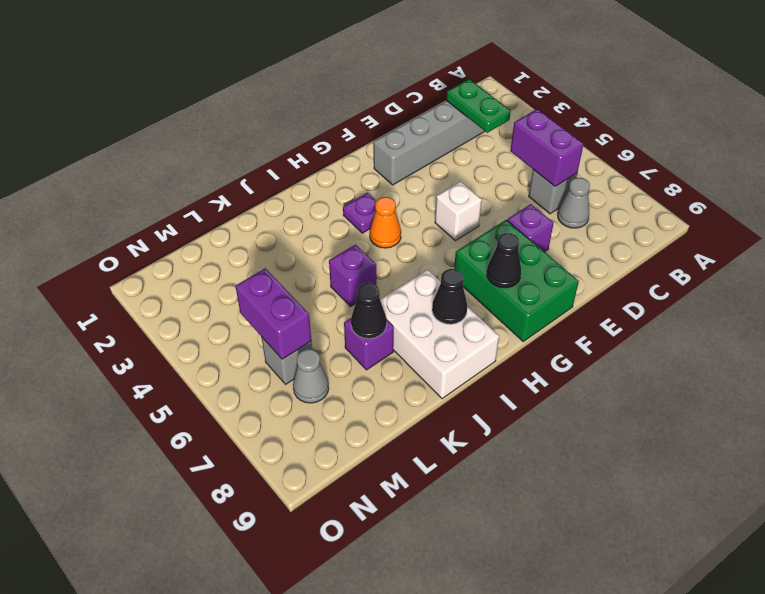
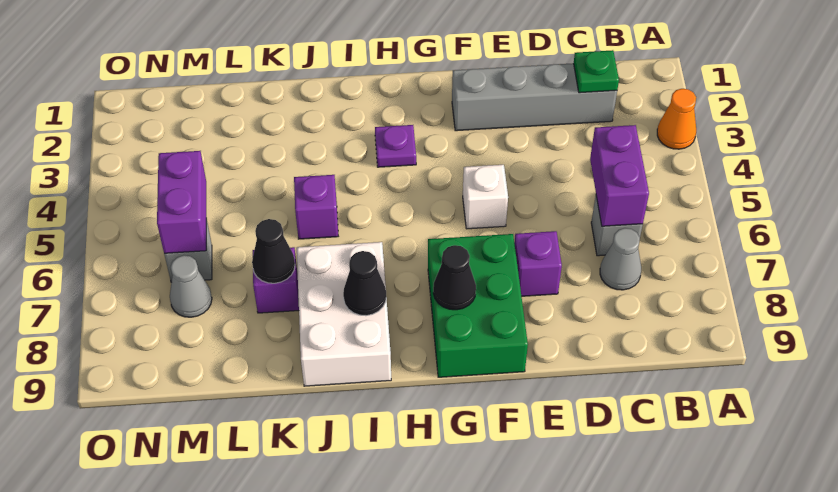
green plate C2:C3 level 2 -> green plate C2 level 2
orange cone H4 level 1 -> orange cone A3 level 1

